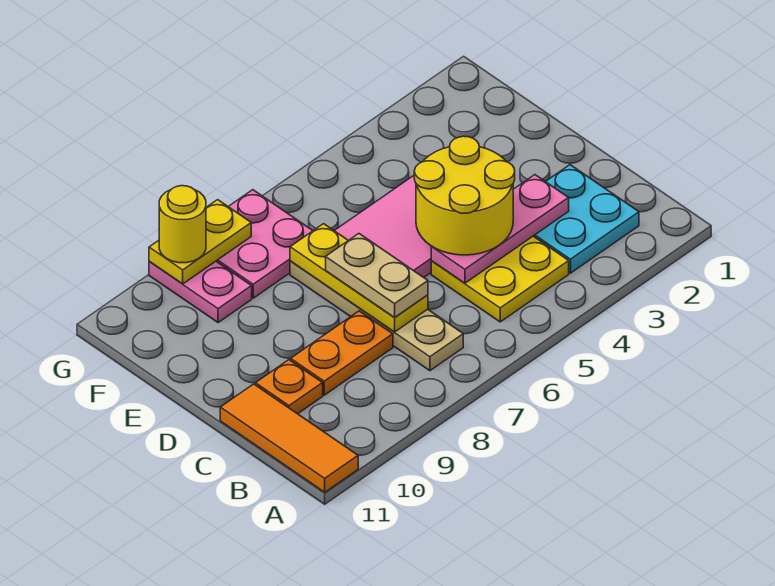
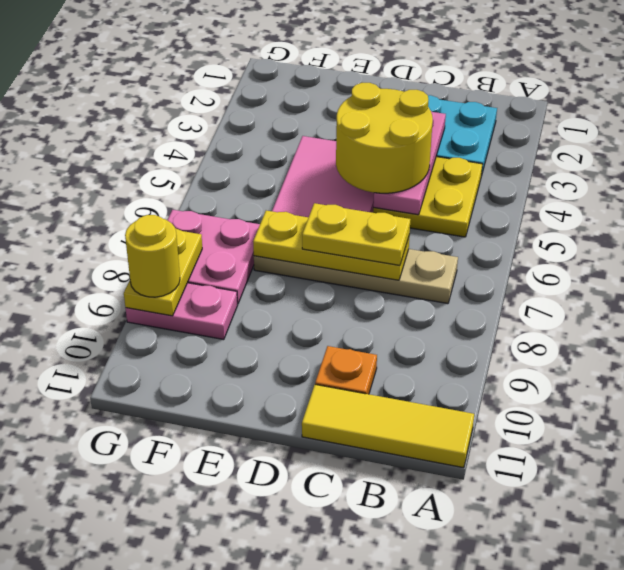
orange tile A11:C11 level 1 -> yellow tile A11:C11 level 1
tan plate C7:D7 level 3 -> yellow plate C7:D7 level 3
orange plate C8:C9 level 1 -> none

